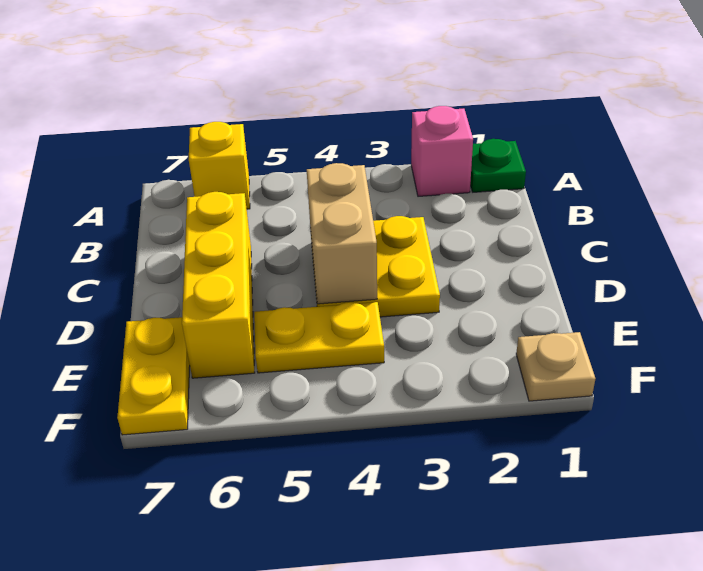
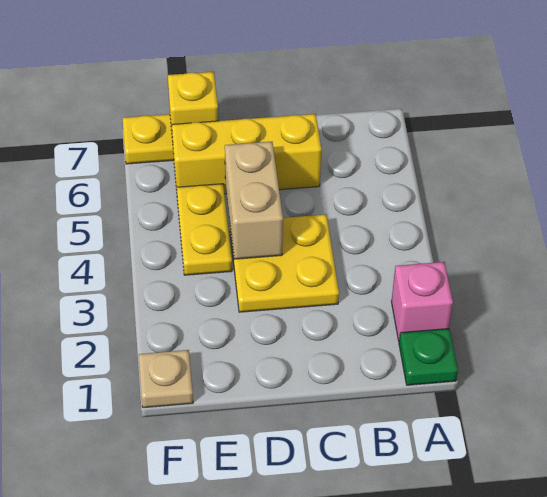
yellow brick A6 level 1 -> yellow brick E7 level 2
tan brick C4:D4 level 2 -> tan brick D4:D5 level 2

